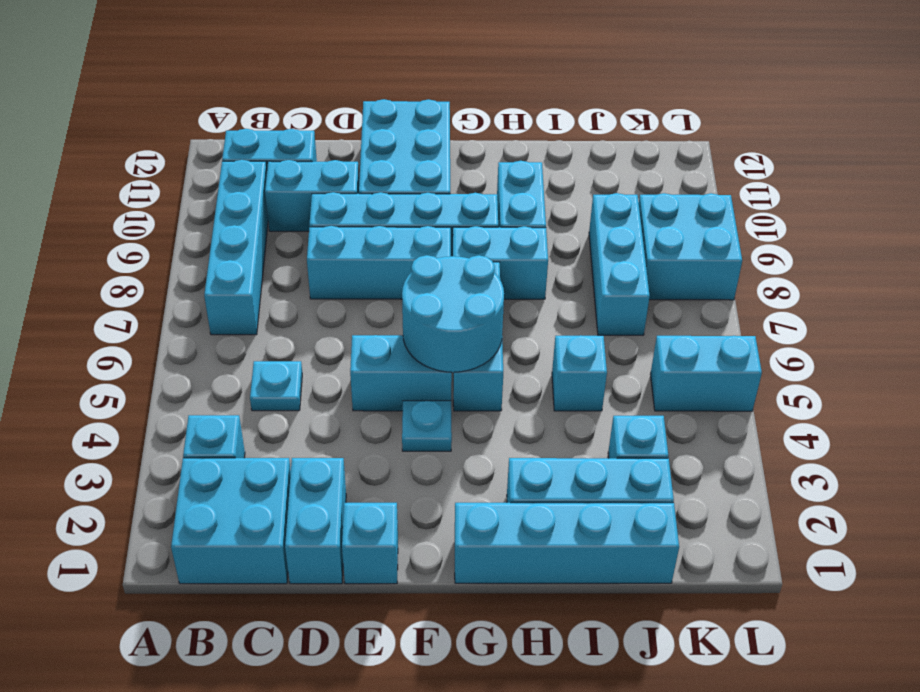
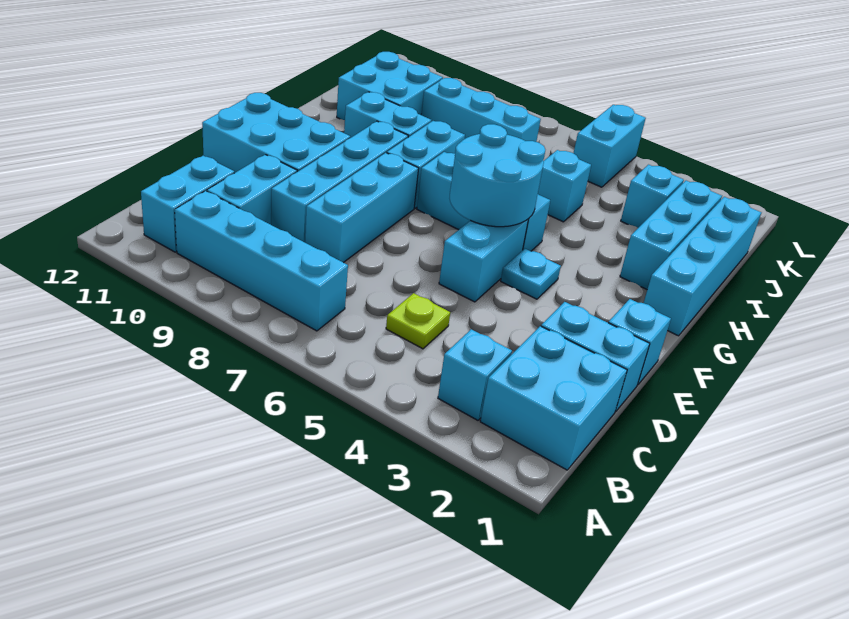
cyan plate C5 level 1 -> lime plate C5 level 1
cyan brick K8:L9 level 1 -> cyan brick I10:J11 level 1

